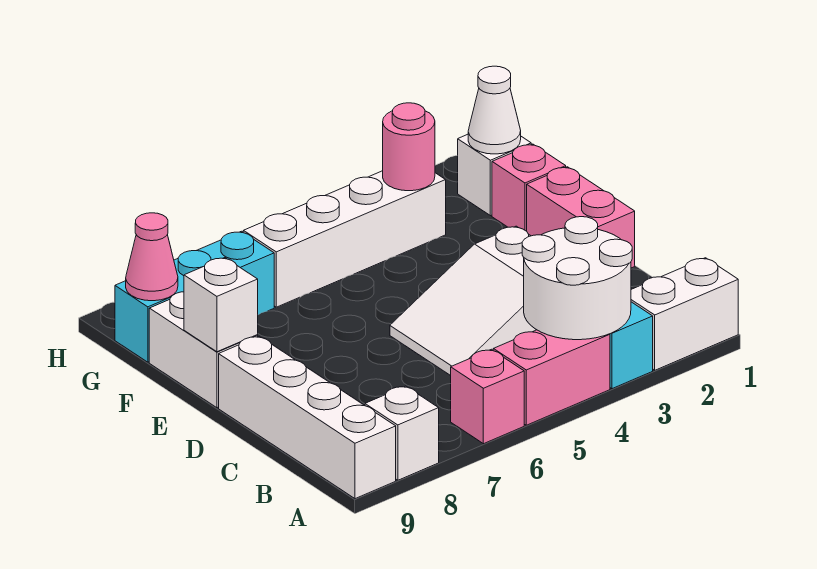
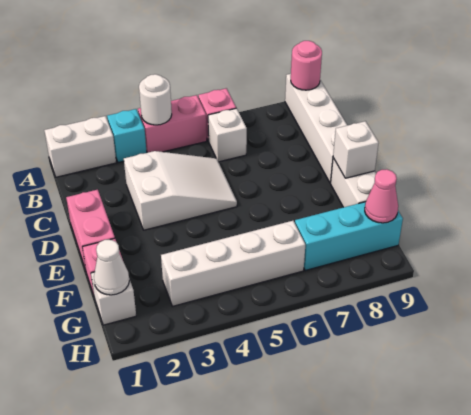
white round brick A3:B4 level 2 -> white round brick A4 level 2
white brick A8 level 1 -> white brick B6 level 1
pink round brick G3 level 2 -> pink round brick A9 level 2

